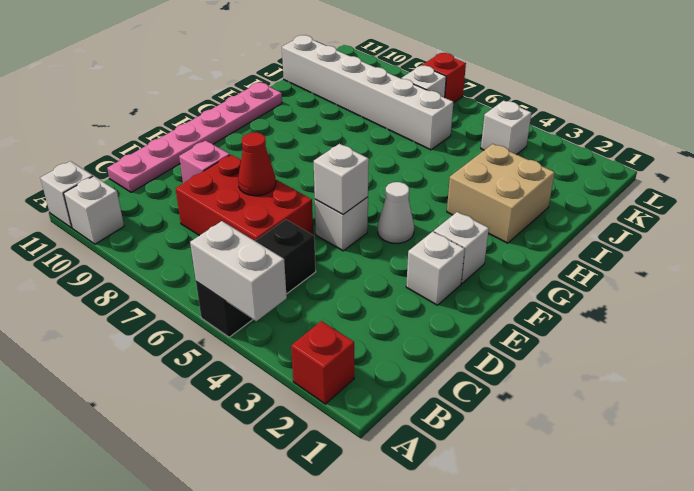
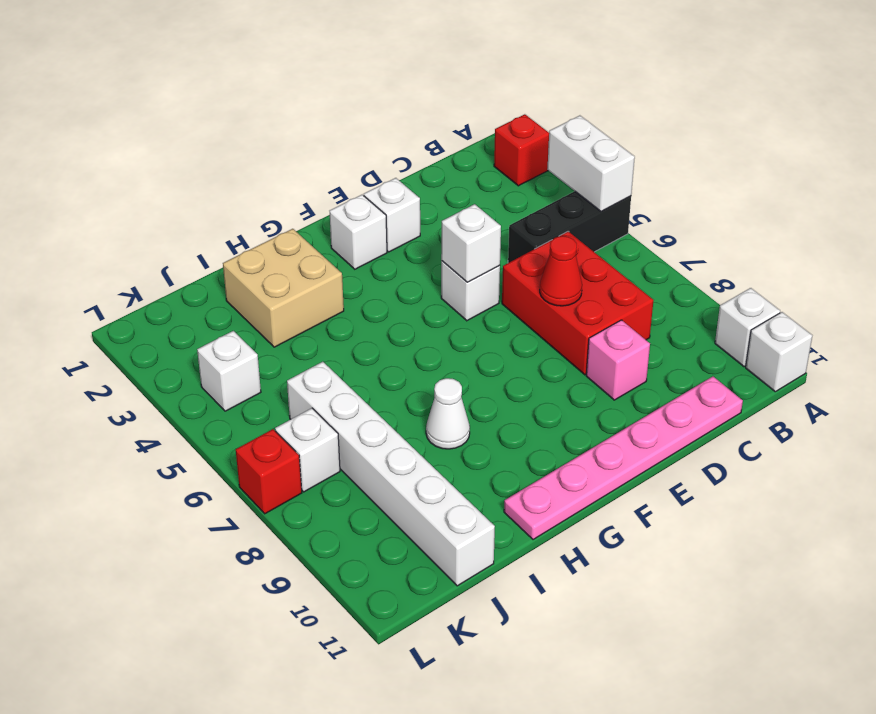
white cone F4 level 1 -> white cone H8 level 1

